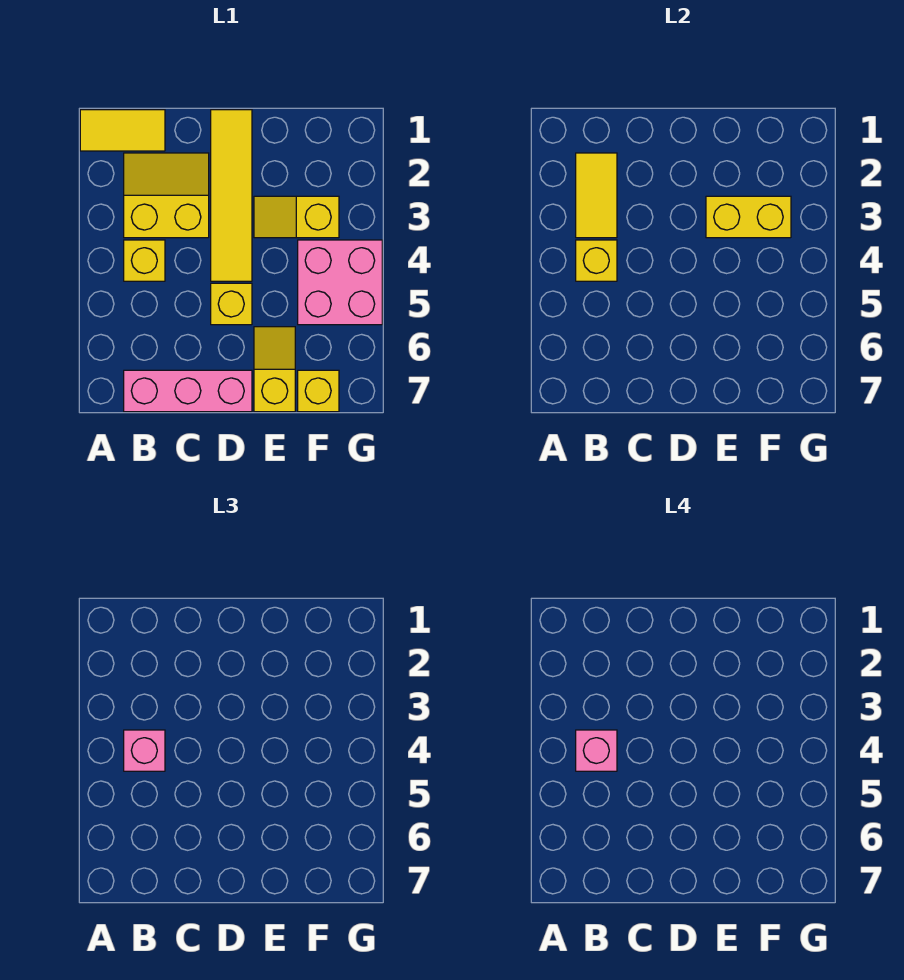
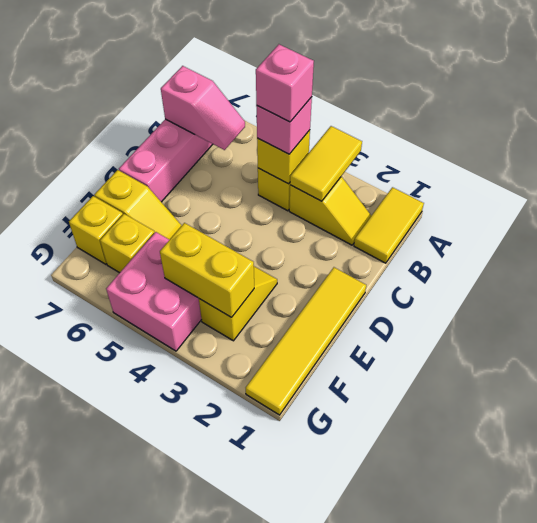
yellow slope B2:C3 level 1 top 3 -> yellow slope B2:B3 level 1 top 3
yellow tile B2:B3 level 2 -> yellow tile A3:B3 level 2
none -> pink slope B6:B7 level 2 top 7
yellow tile D1:D4 level 1 -> yellow tile D1:G1 level 1
yellow brick D5 level 1 -> yellow brick F6 level 1
yellow brick E3:F3 level 2 -> yellow brick F3:F4 level 2

